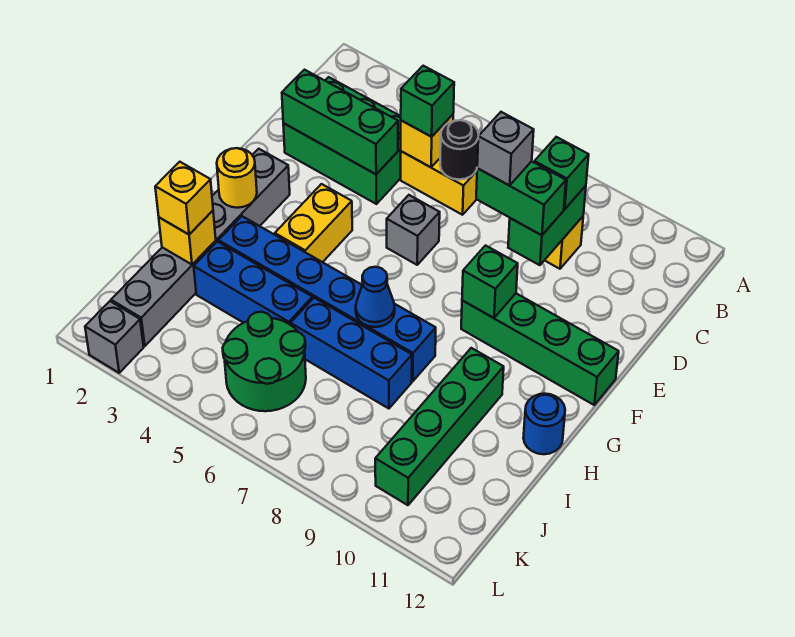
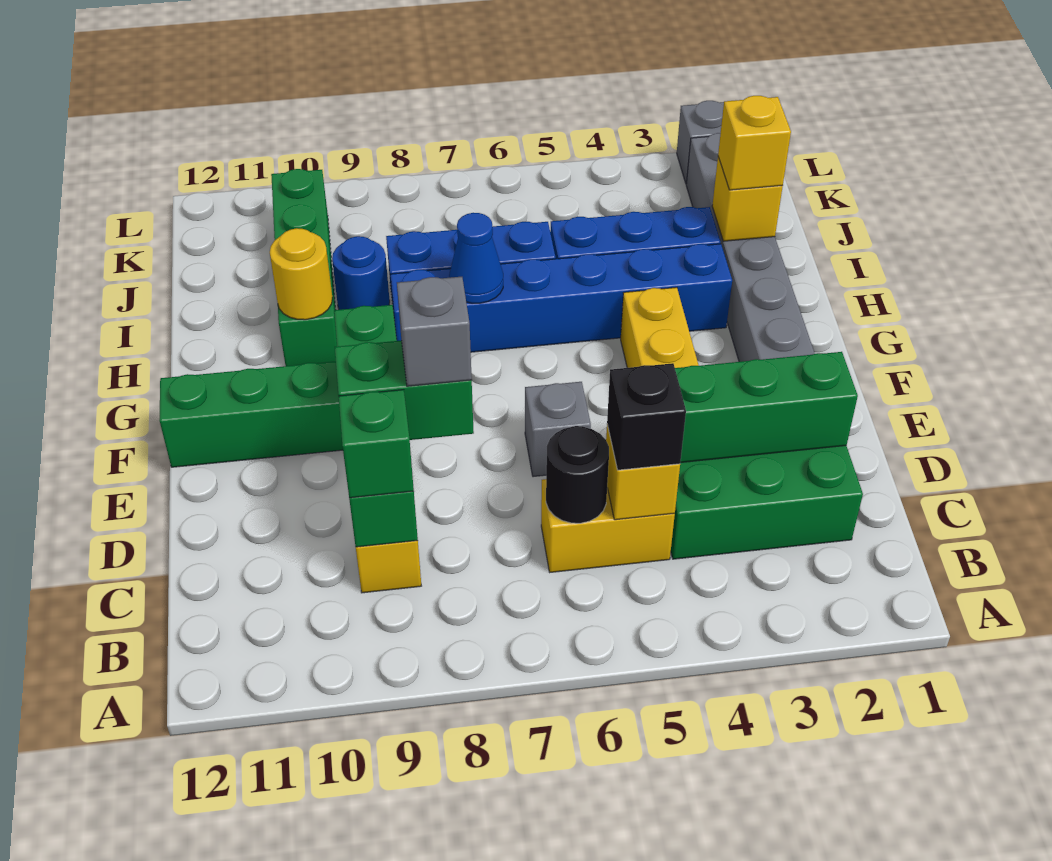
green brick C5 level 3 -> black brick C5 level 3
yellow round brick G2 level 2 -> yellow round brick H10 level 2
blue round brick H12 level 1 -> blue round brick I9 level 1
green round brick J5:K6 level 1 -> none

